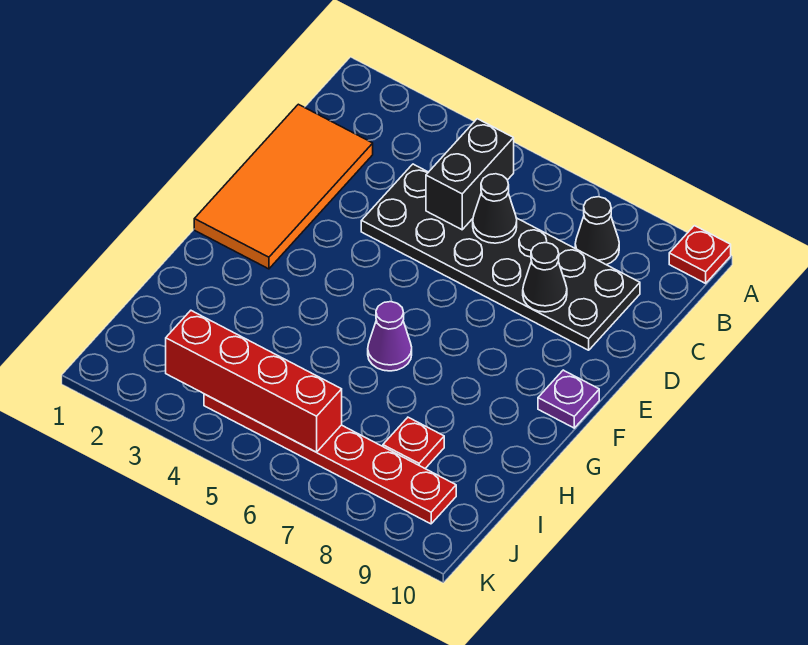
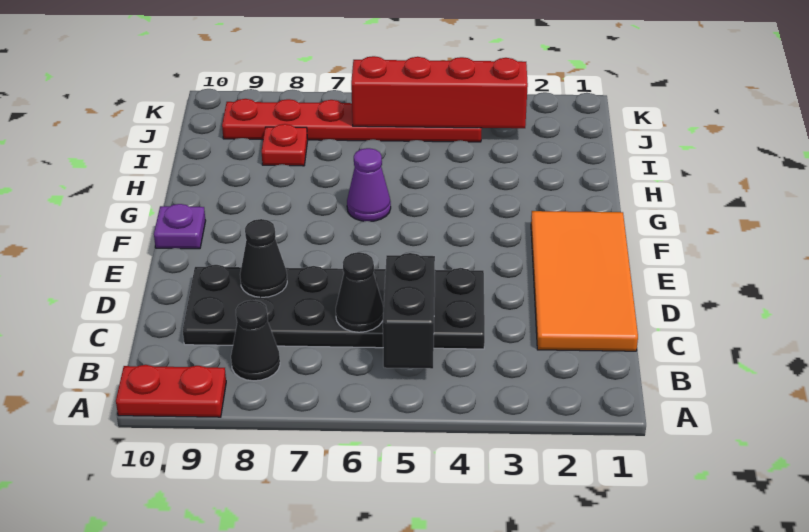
red plate A10 level 1 -> red plate A9:A10 level 1

